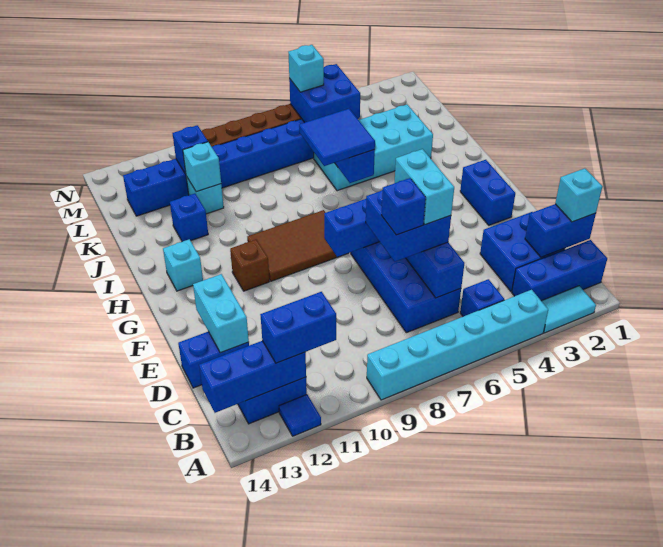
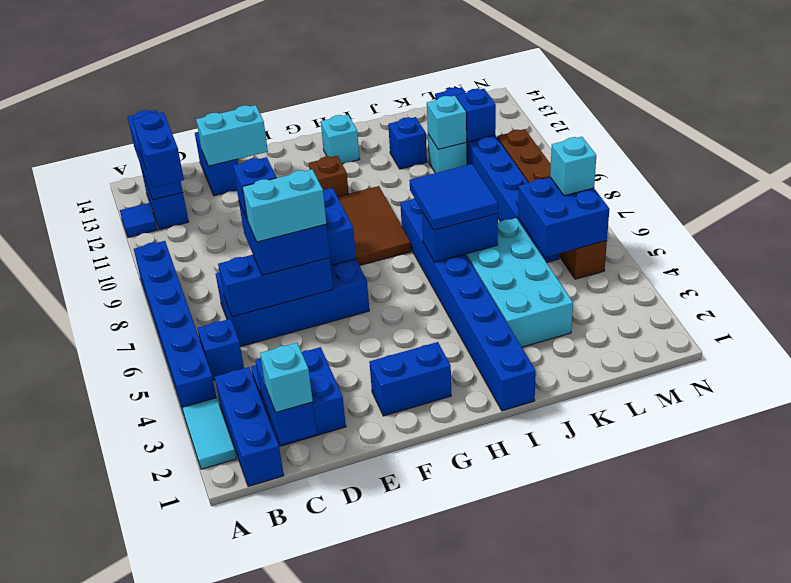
cyan brick A4:A9 level 1 -> blue brick A4:A9 level 1
none -> blue brick I1:I8 level 1

